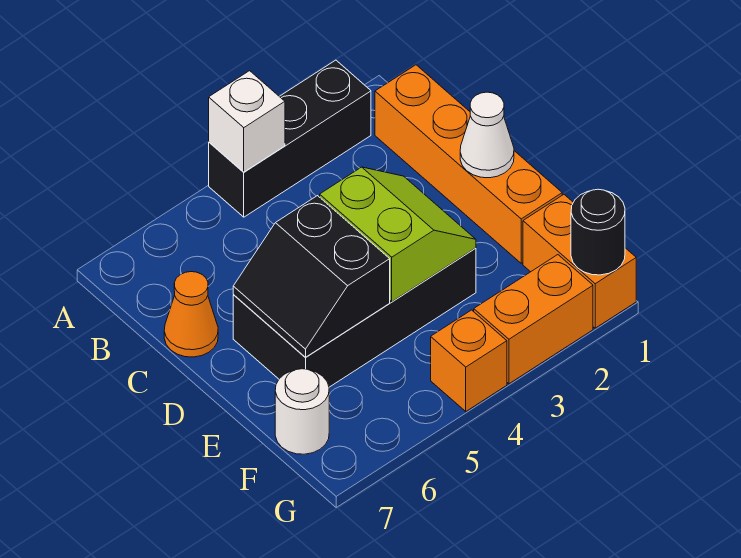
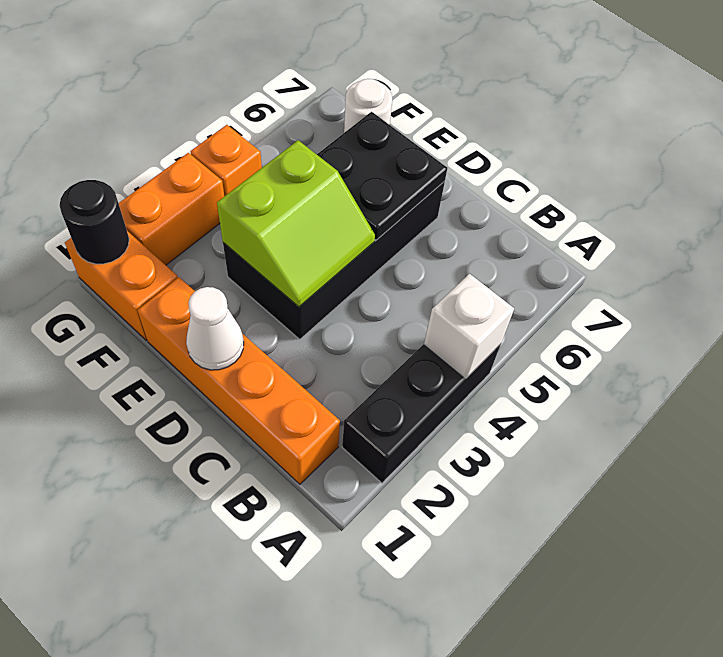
orange cone C7 level 1 -> none
lime slope D3:E4 level 2 top 4 -> lime slope D3:E4 level 2 top E
black slope D5:E6 level 2 top 5 -> black plate D5:E6 level 2

